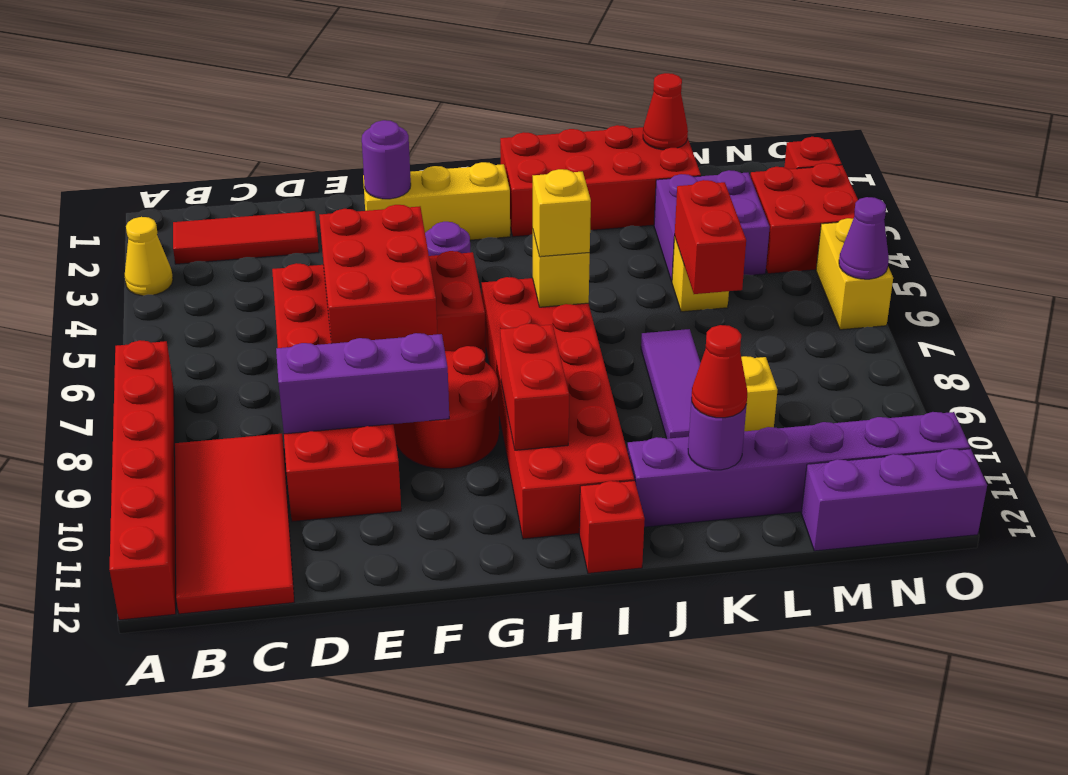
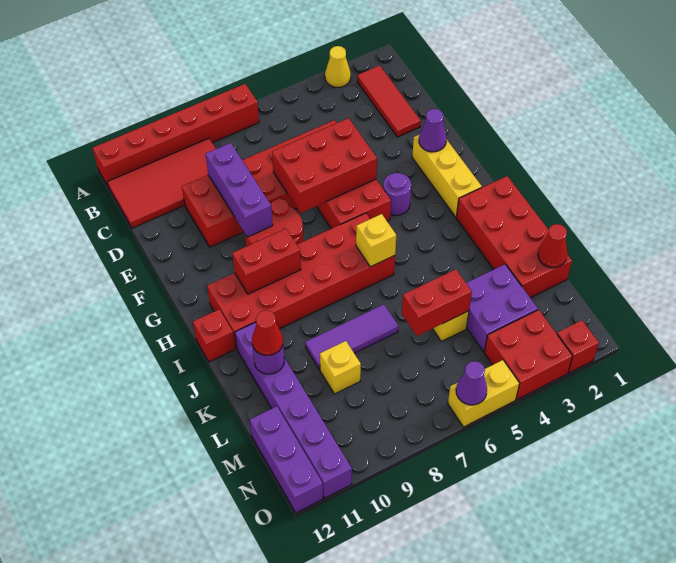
purple round brick F2 level 2 -> purple cone F2 level 2
yellow brick I6 level 3 -> none

